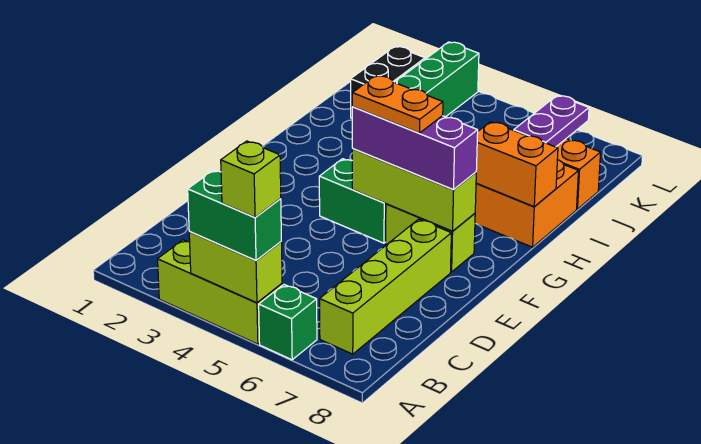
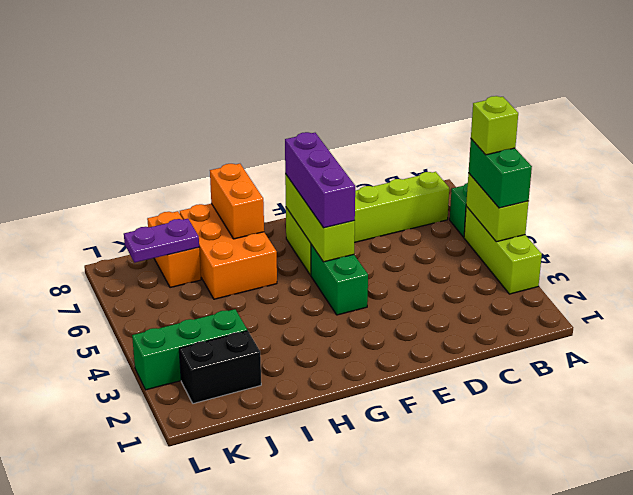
orange plate F5:F6 level 4 -> none

